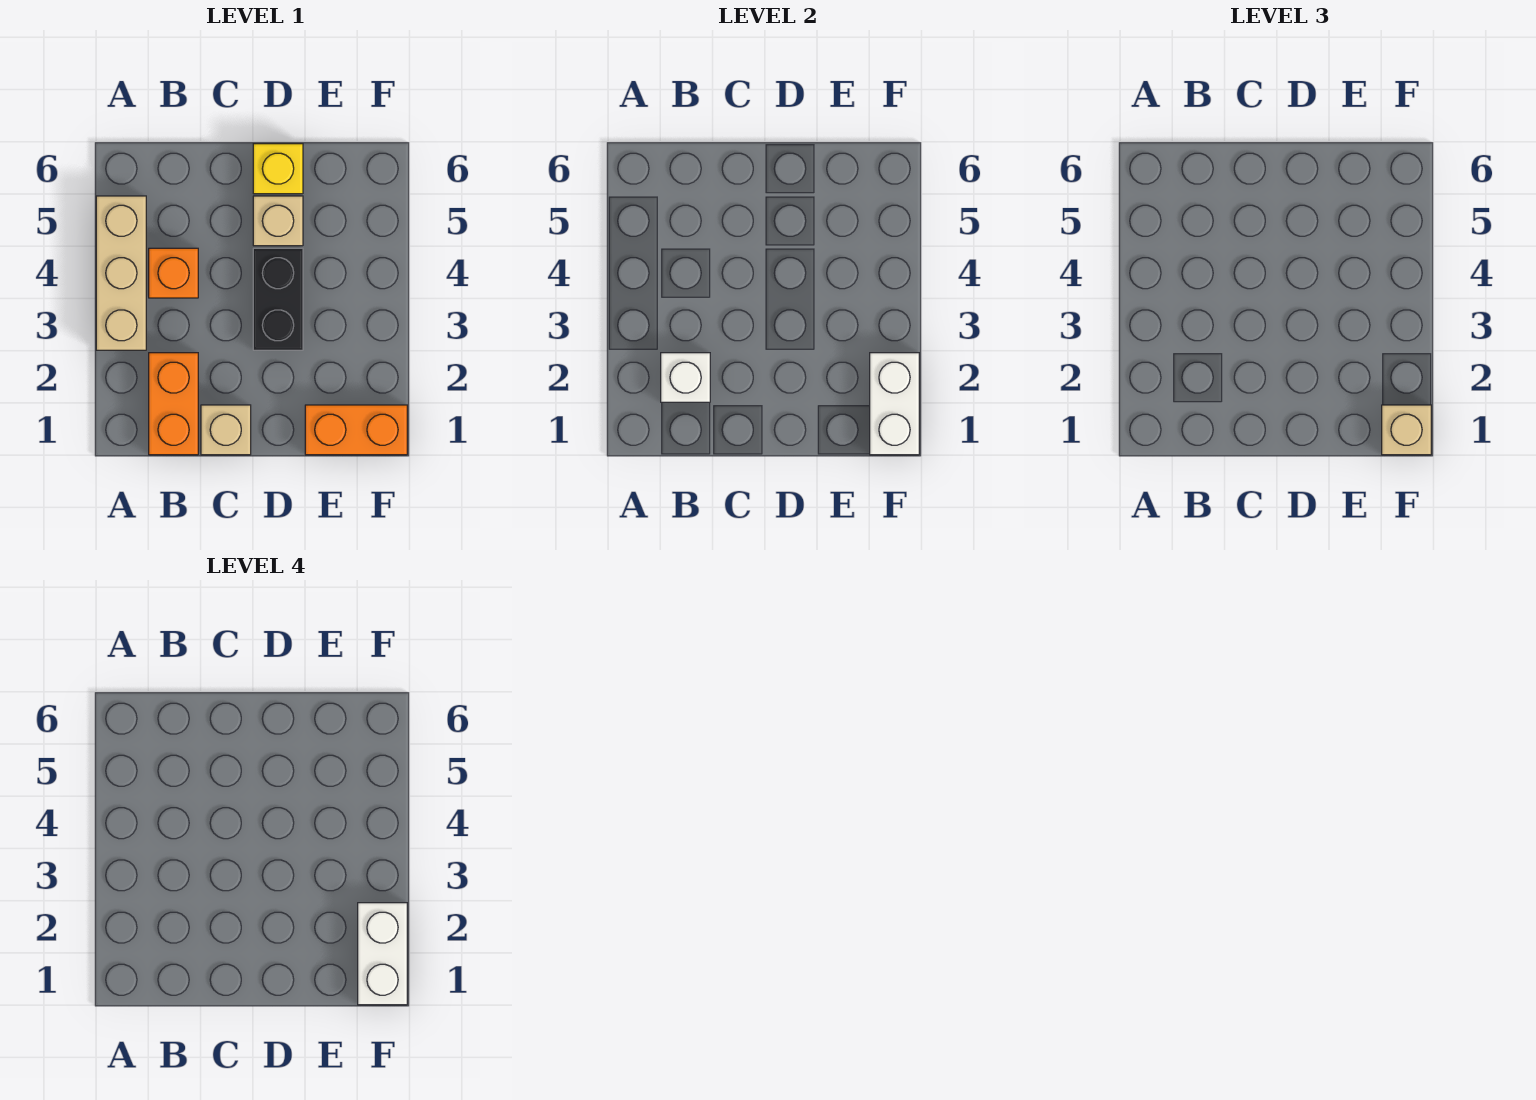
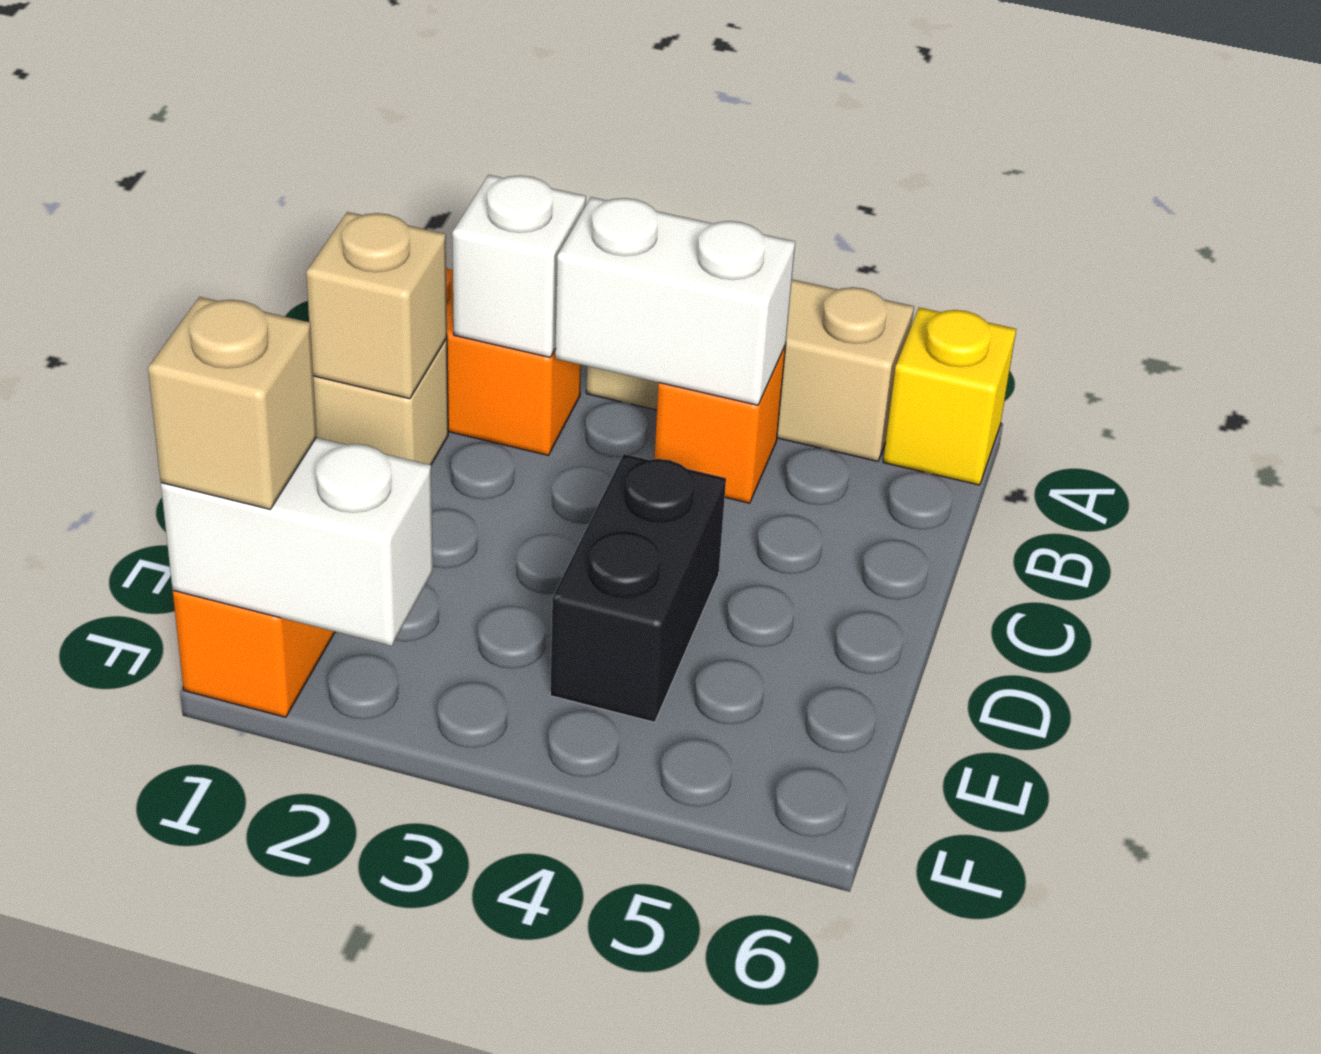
black brick D3:D4 level 1 -> black brick D4:E4 level 1
tan brick D5 level 1 -> tan brick C1 level 2
yellow brick D6 level 1 -> yellow brick A6 level 1
white brick F1:F2 level 4 -> white brick B3:B4 level 2

